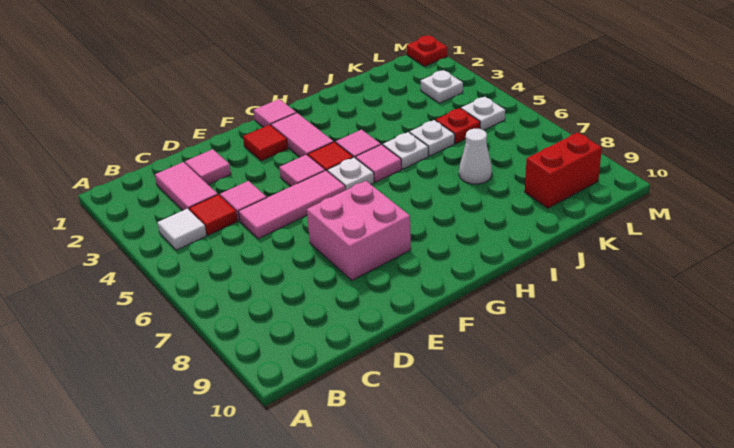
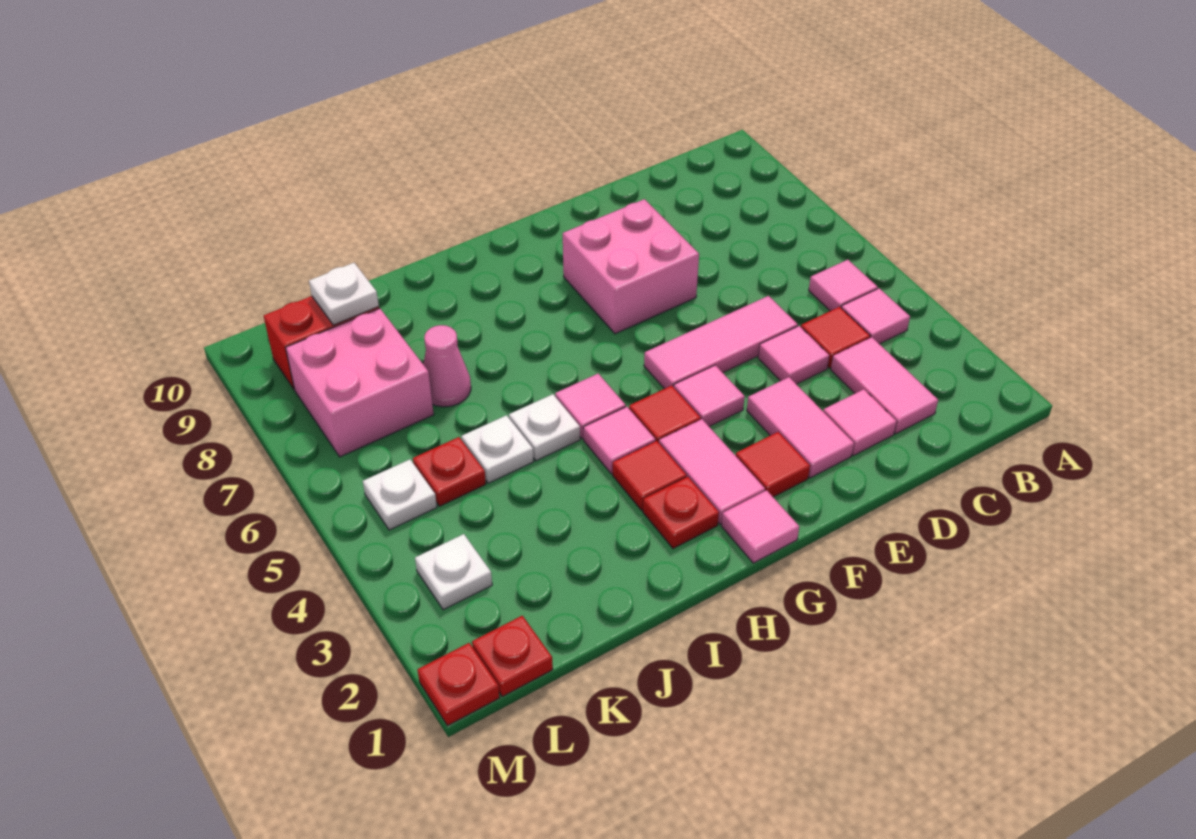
white tile B4 level 1 -> pink tile B4 level 1
none -> pink tile B5 level 1
none -> pink tile E2:E3 level 1
white plate G5 level 1 -> white plate K9 level 2
none -> red plate H2 level 1
none -> red tile H3 level 1
white cone J7 level 1 -> pink cone J7 level 1
none -> pink brick K7:L8 level 1
none -> red plate L1 level 1

